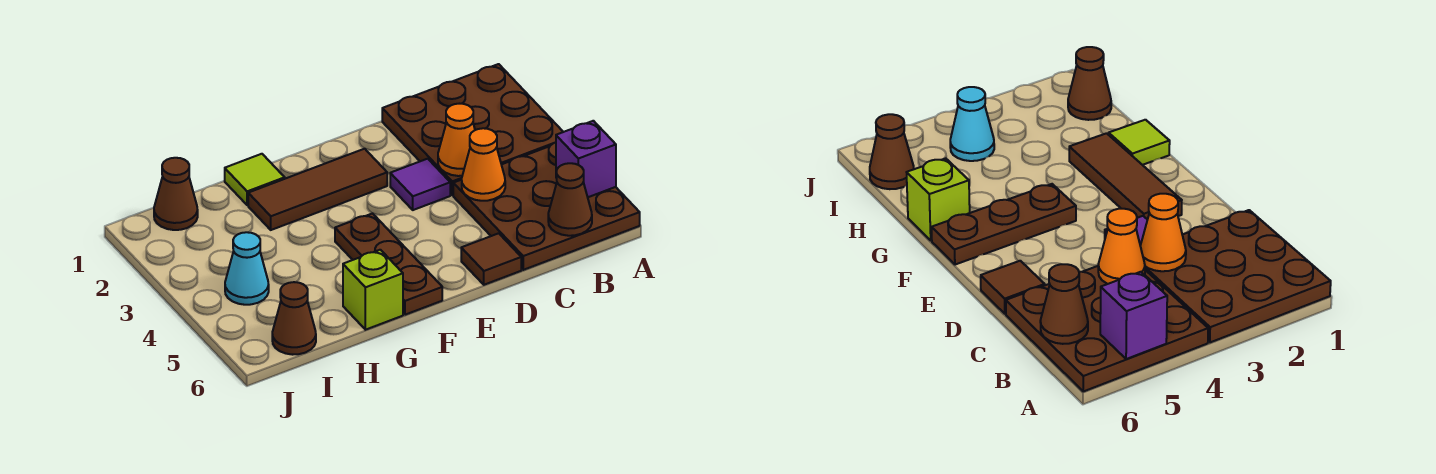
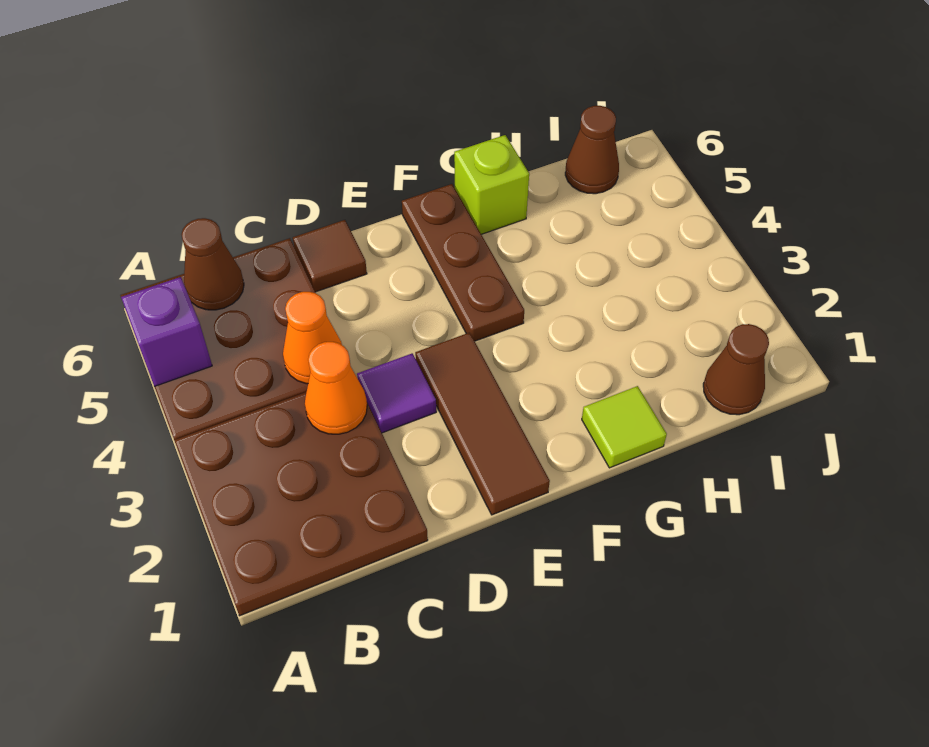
brown tile E2:G2 level 1 -> brown tile E1:E3 level 1
cyan cone I4 level 1 -> none

